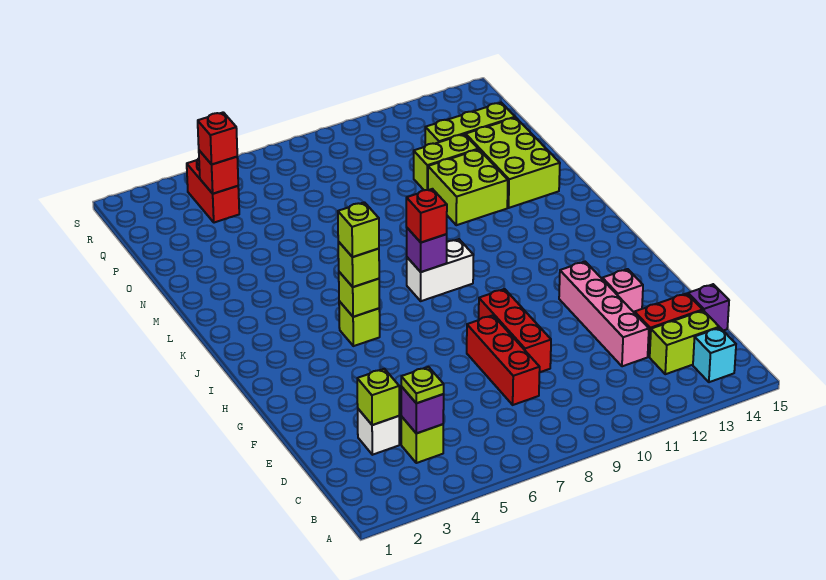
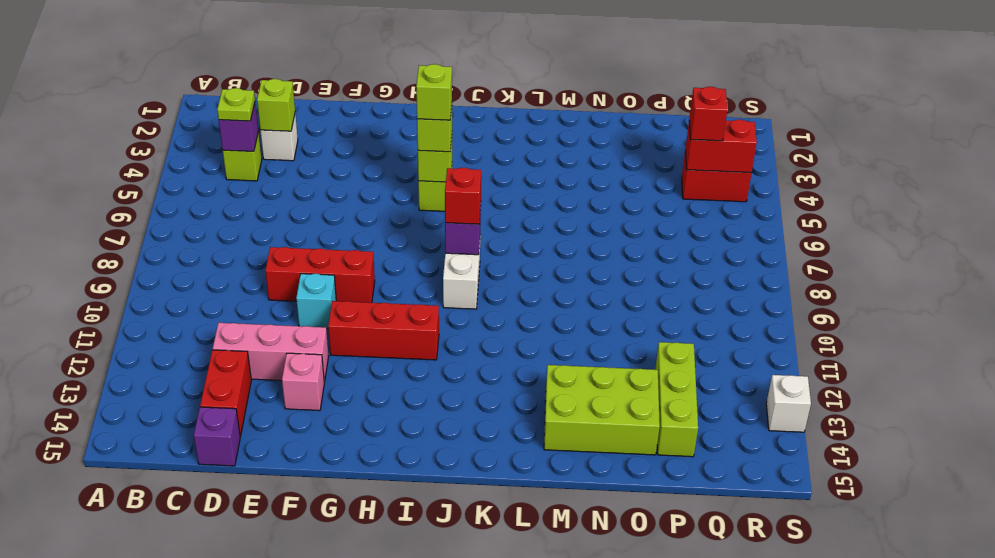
cyan brick B14 level 1 -> cyan brick F10 level 1
lime brick C13:C14 level 1 -> none
red brick D8:F8 level 1 -> red brick G11:I11 level 1
pink brick D12:G12 level 1 -> pink brick D12:F12 level 1
lime brick M11:N12 level 1 -> none
lime brick O11:O12 level 1 -> none
red brick Q4 level 2 -> red brick Q4:R4 level 2
none -> white brick S13 level 1

